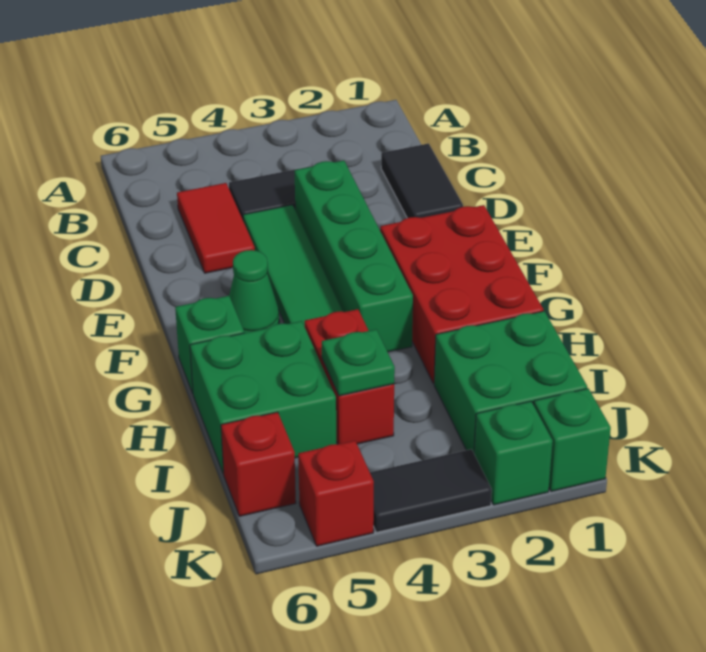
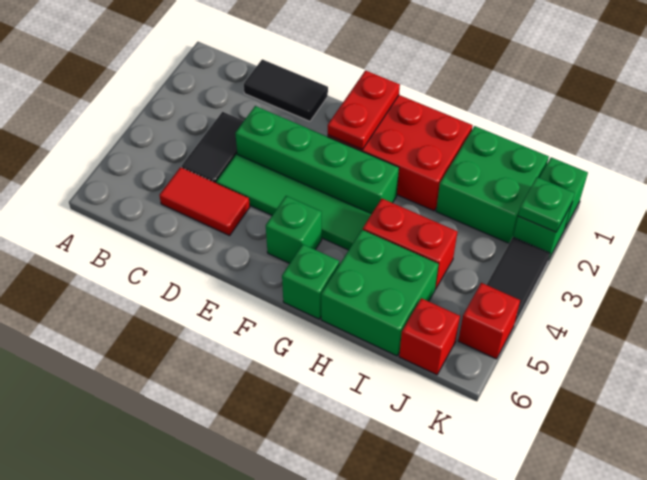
none -> red plate F1:F2 level 2
green cone F5 level 1 -> green brick F5 level 1
green plate I4 level 2 -> green plate K2 level 2

